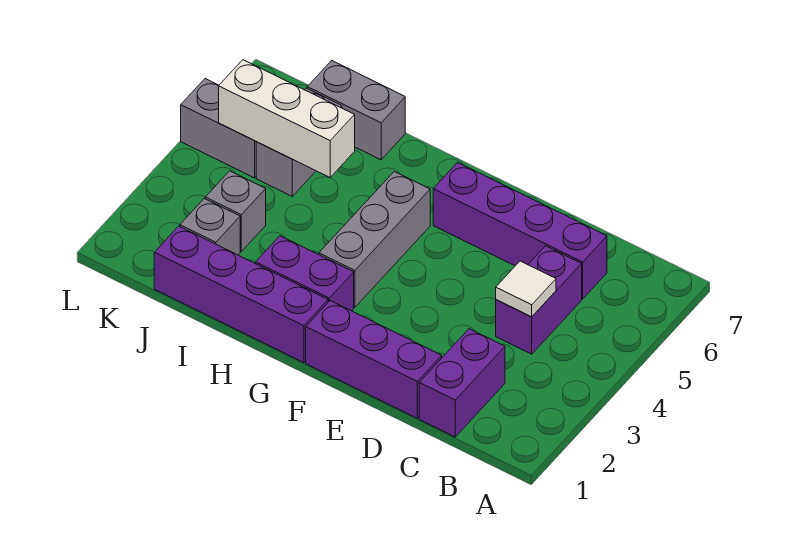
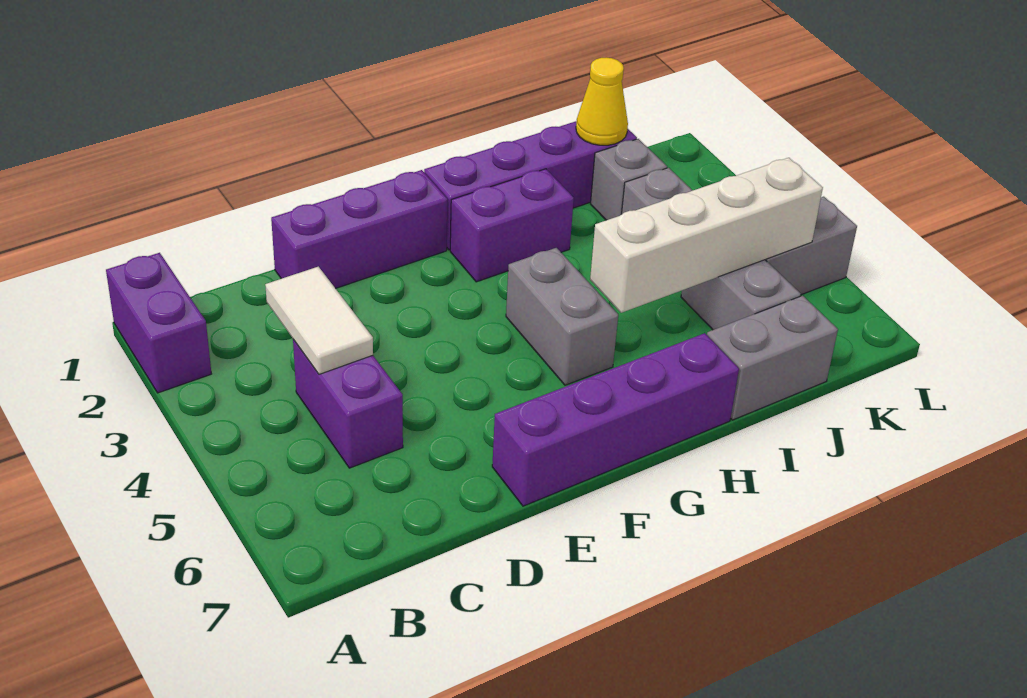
purple brick C1:C2 level 1 -> purple brick A1:A2 level 1
white tile C4 level 2 -> white tile C3:C4 level 2
purple brick C6:F6 level 1 -> purple brick E7:H7 level 1
grey brick G3:G5 level 1 -> grey brick G4:G5 level 1
white brick I5:K5 level 2 -> white brick H5:K5 level 2
none -> yellow cone J1 level 2

